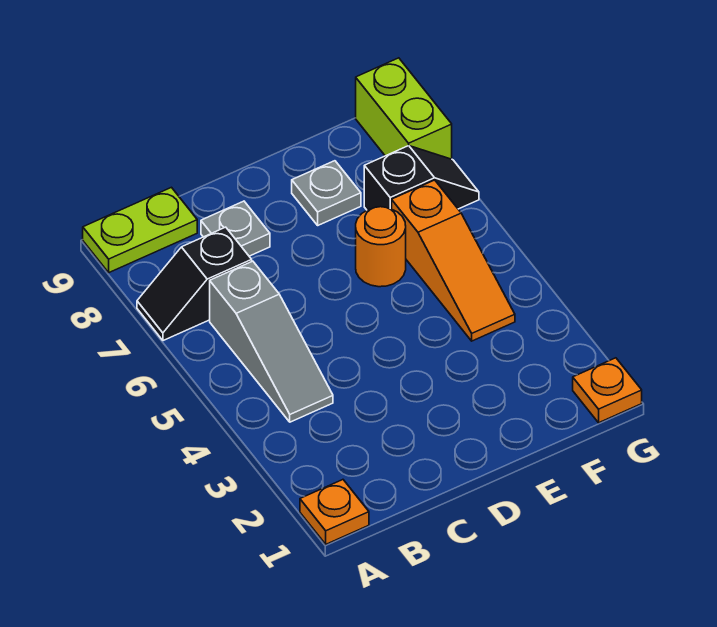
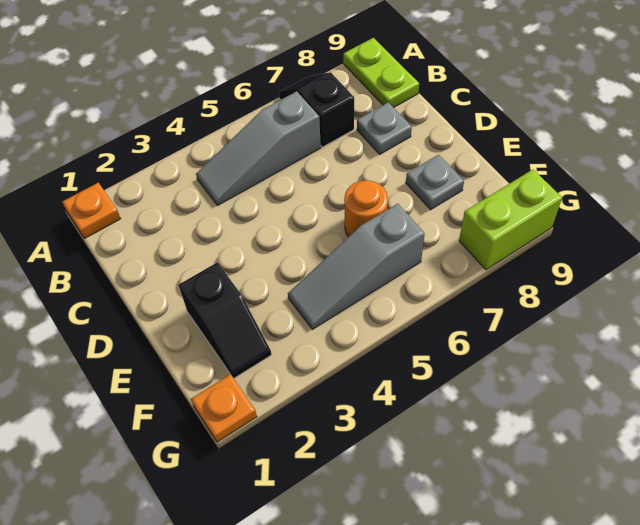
orange slope F4:F6 level 1 top 6 -> grey slope F4:F6 level 1 top 6
black slope F7:G7 level 1 top F -> black slope E2:F2 level 1 top E

